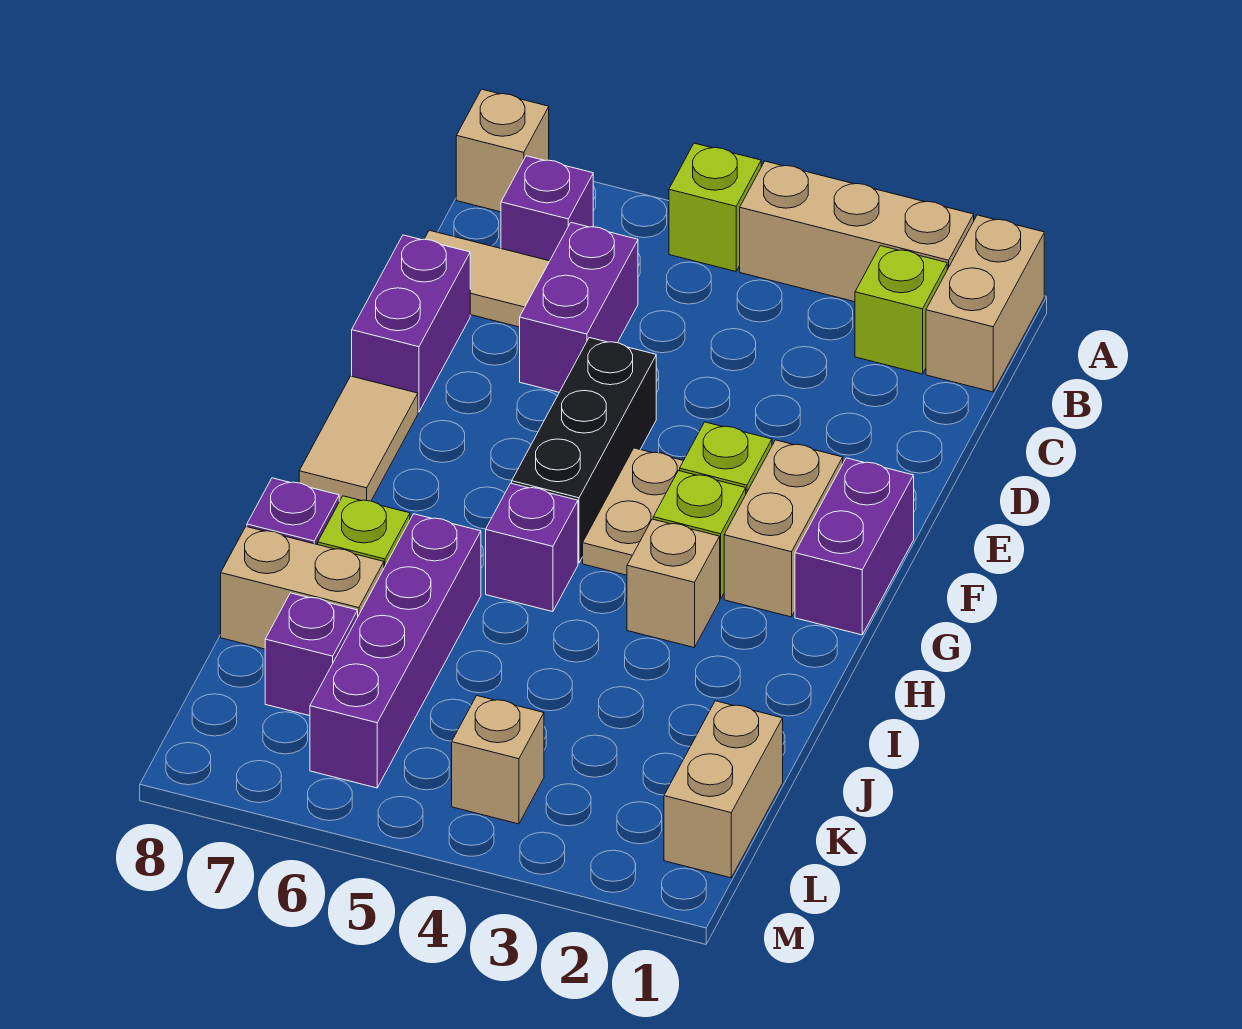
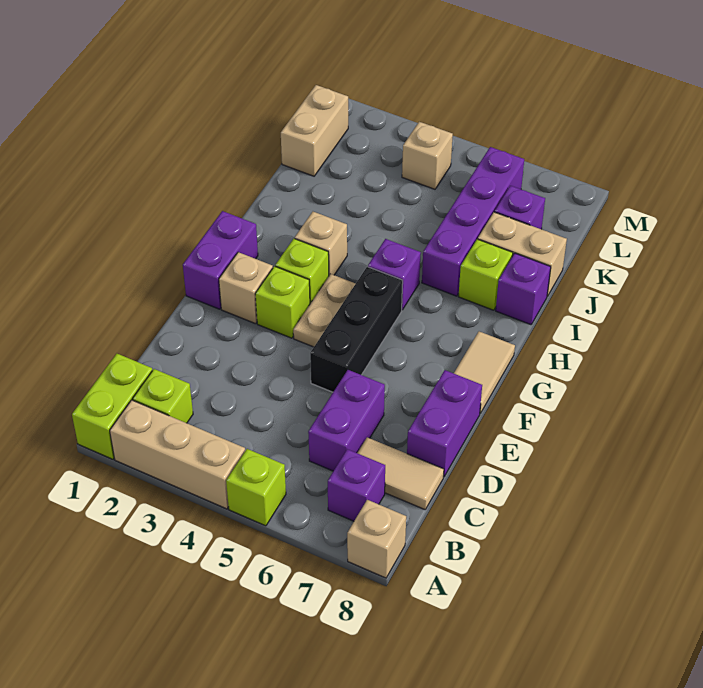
tan brick A1:B1 level 1 -> lime brick A1:B1 level 1
tan brick F2:G2 level 1 -> tan brick F2 level 1

